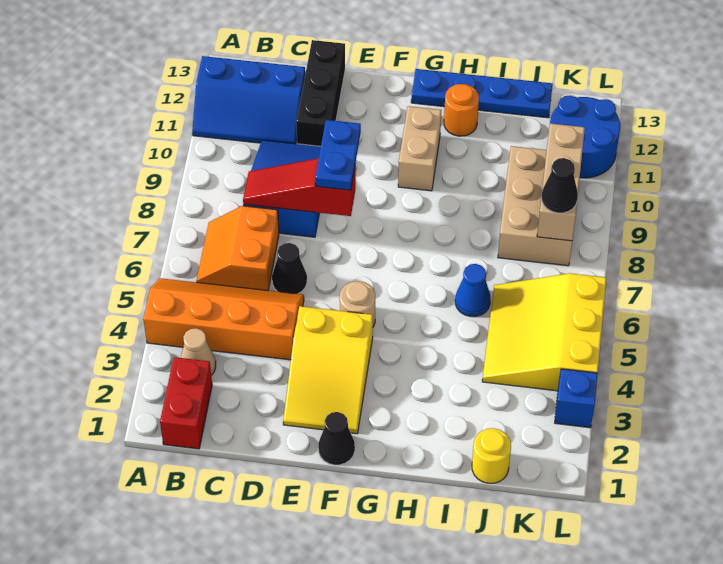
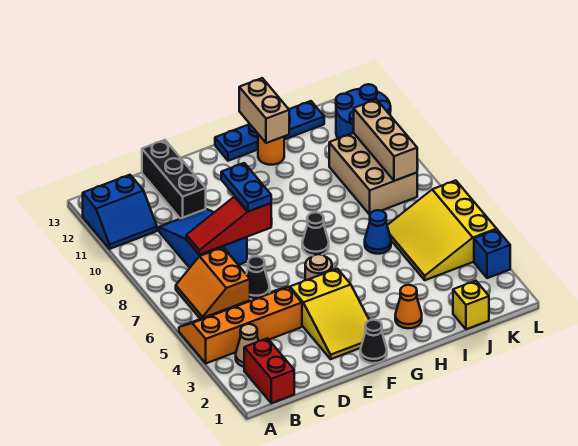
blue slope A11:C12 level 1 top 12 -> blue slope A11:B12 level 1 top 12
tan brick G10:G11 level 1 -> tan brick H12:H13 level 2
none -> orange cone H2 level 1
yellow round brick J1 level 1 -> yellow brick J1 level 1
black cone K8 level 3 -> black cone G7 level 1

